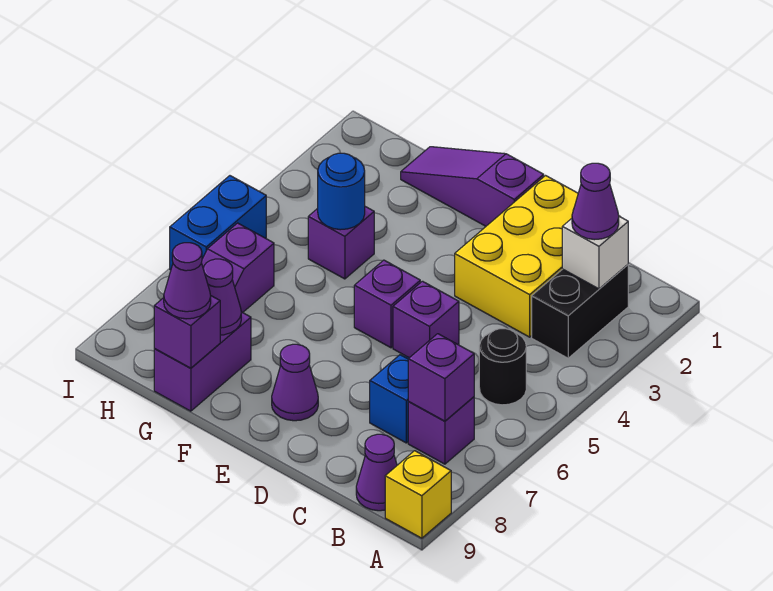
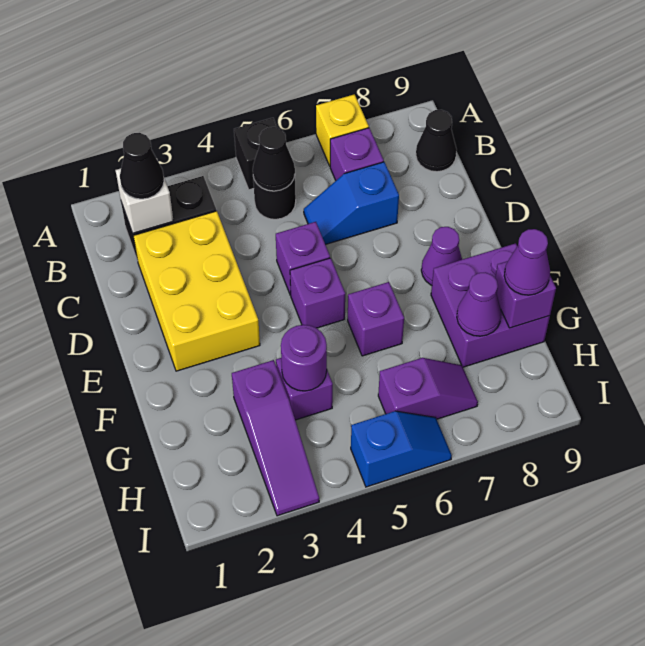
none -> black brick A5 level 1
yellow brick A9 level 1 -> yellow brick A7 level 1
purple cone B2 level 3 -> black cone B2 level 3
none -> black cone B5 level 2
purple brick B7 level 2 -> purple brick F6 level 1
purple cone B9 level 1 -> black cone B9 level 1
yellow brick C1:D3 level 1 -> yellow brick C2:E3 level 1
purple slope E1:G1 level 1 top E -> purple slope G3:I3 level 1 top G
blue round brick G4 level 2 -> purple round brick G4 level 2
purple brick G8:G9 level 1 -> purple brick F8:G9 level 1
blue brick I5:I6 level 1 -> blue slope I5:I6 level 1 top 5

